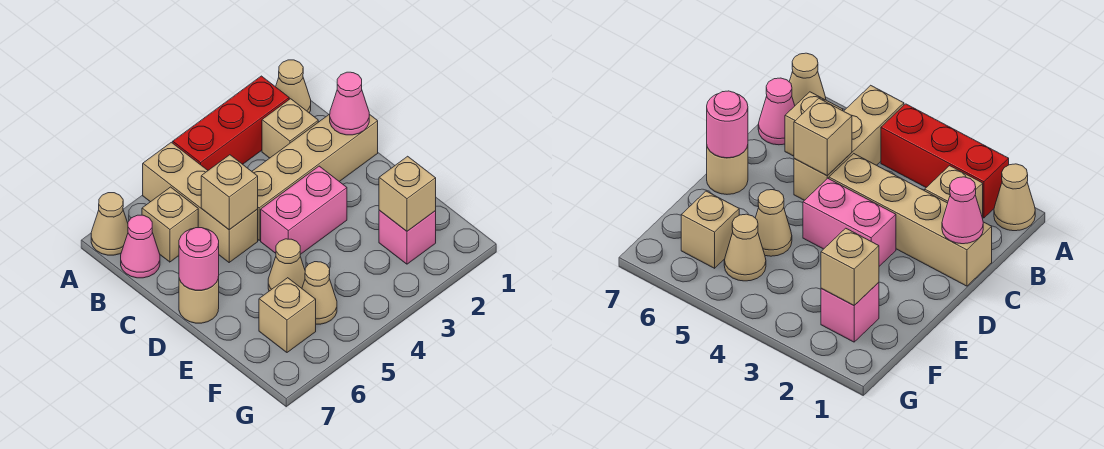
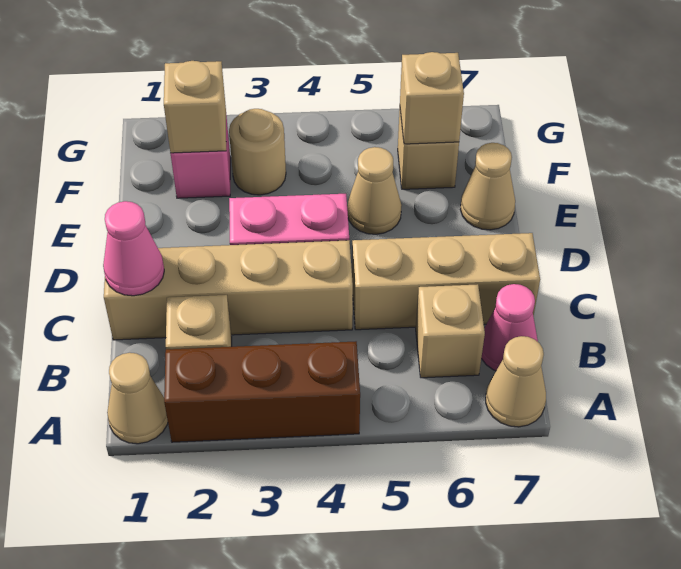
red brick A2:A4 level 1 -> brown brick A2:A4 level 1
tan brick A5:C5 level 1 -> tan brick C5:C7 level 1
tan brick C5 level 2 -> tan brick F6 level 2
tan round brick D7 level 1 -> tan round brick F3 level 1
pink round brick D7 level 2 -> none
tan cone F5 level 1 -> tan cone E7 level 1

